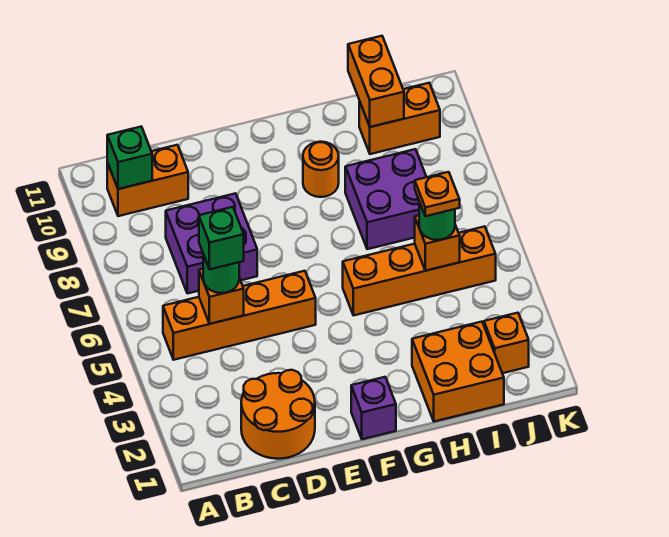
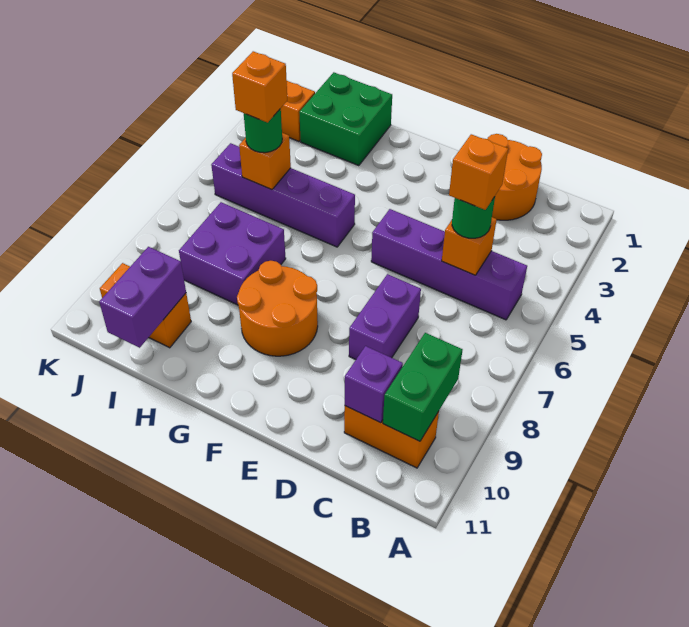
orange brick B5:E5 level 1 -> purple brick B5:E5 level 1
green brick B10 level 2 -> green brick B9:B10 level 2
green brick C5 level 4 -> orange brick C5 level 4
purple brick C7:D8 level 1 -> purple brick D7:D8 level 1
purple brick F1 level 1 -> purple brick C10 level 2
orange brick G5:J5 level 1 -> purple brick G5:J5 level 1
orange round brick G9 level 1 -> orange round brick F8:G9 level 1
orange brick H1:I2 level 1 -> green brick H1:I2 level 1
orange plate I5 level 4 -> orange brick I5 level 4
orange brick I10:I11 level 2 -> purple brick I10:I11 level 2

